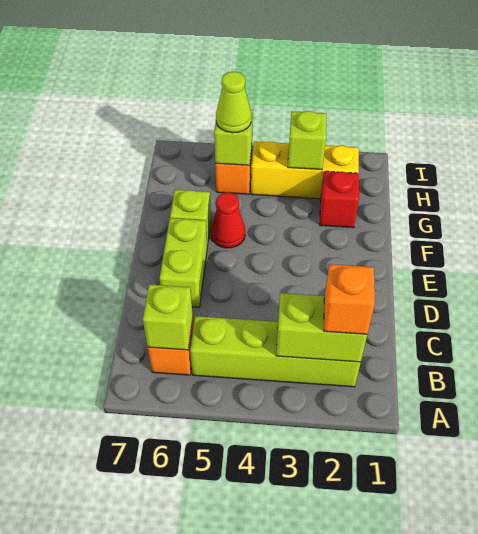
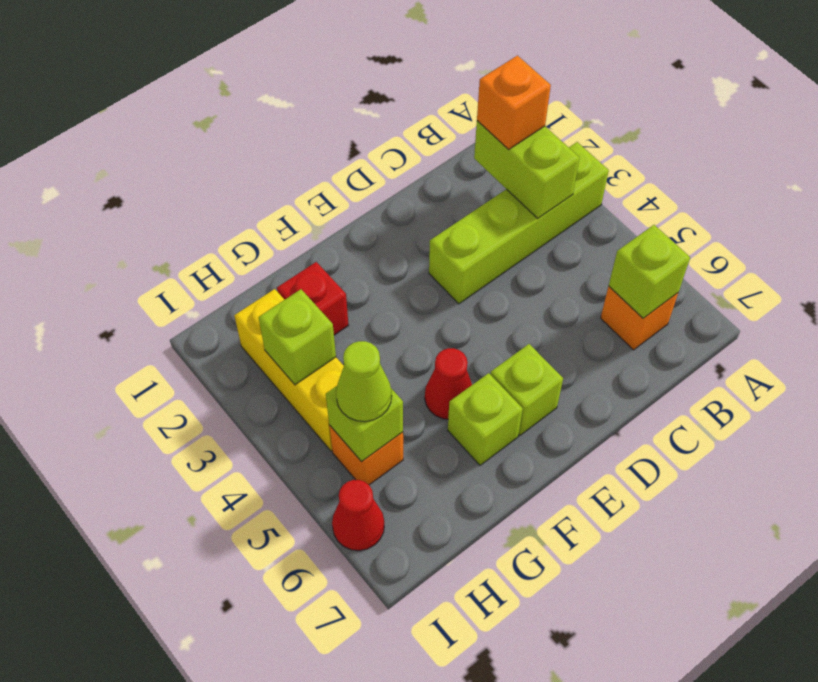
lime brick B2:B5 level 1 -> lime brick A3:D3 level 1
lime brick D6:E6 level 1 -> lime brick E6 level 1
none -> red cone I6 level 1

